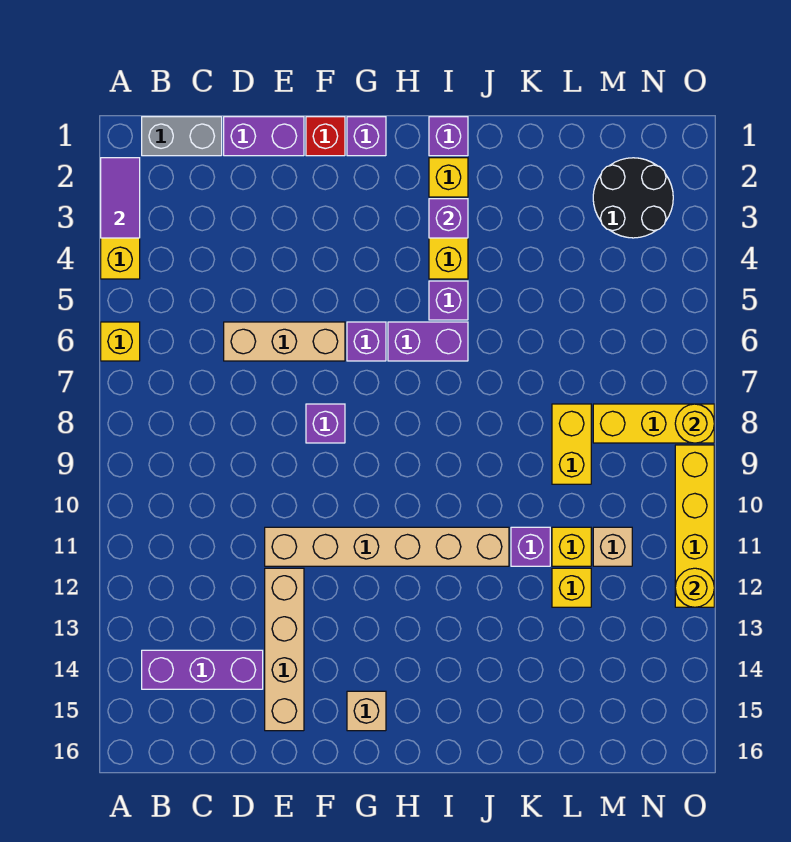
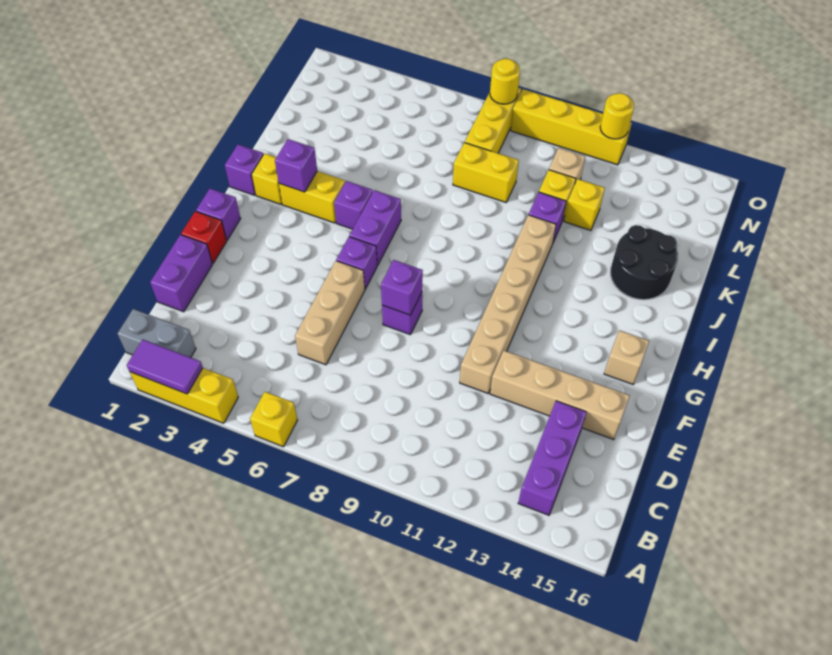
grey brick B1:C1 level 1 -> grey brick B1:B2 level 1
none -> purple brick F8 level 2
black round brick M2:N3 level 1 -> black round brick J14:K15 level 1

